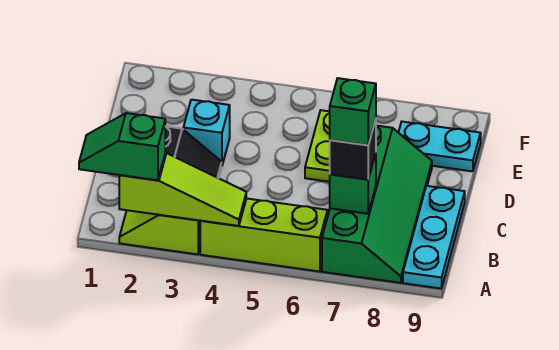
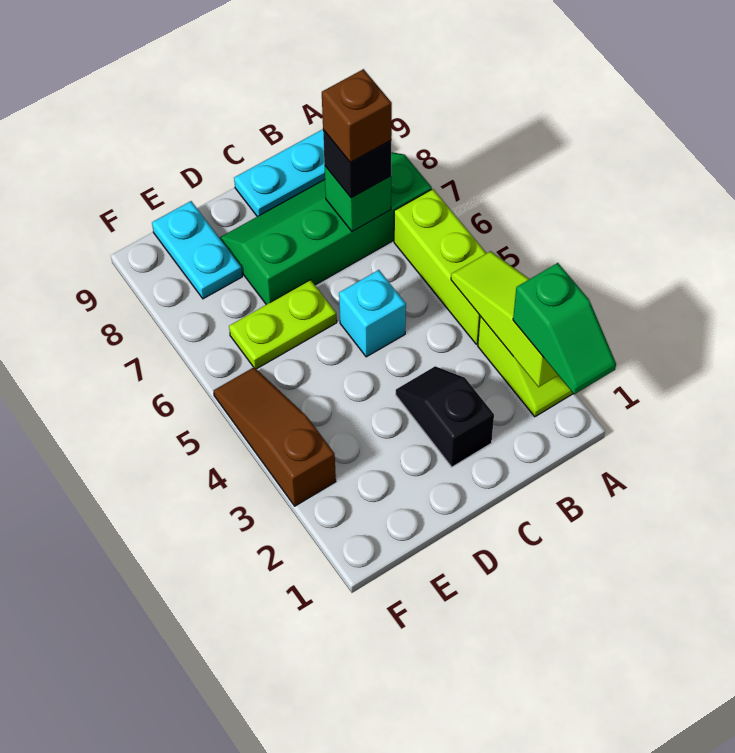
green brick B7 level 4 -> brown brick B7 level 4
cyan brick D3 level 1 -> cyan brick C5 level 1
none -> brown slope F3:F5 level 1 top 3

